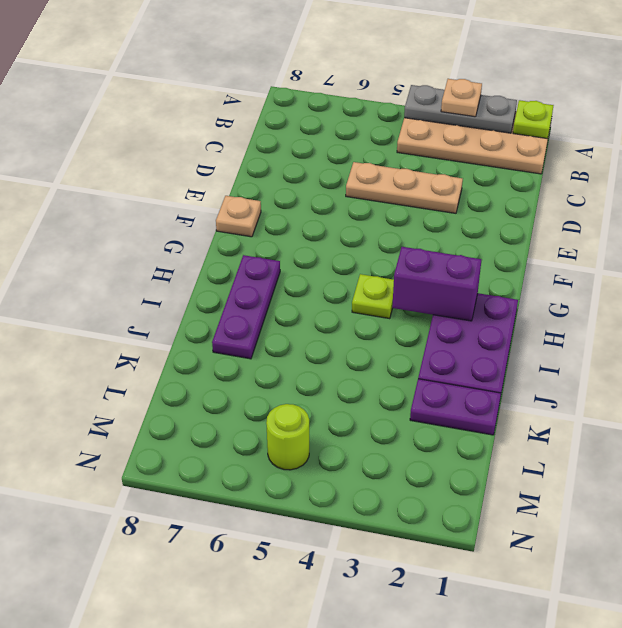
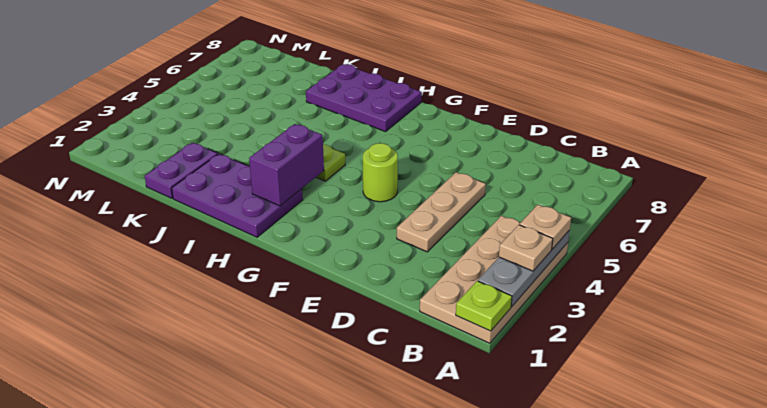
tan plate F8 level 1 -> tan plate A4 level 3
purple plate H7:J7 level 1 -> purple plate H7:J8 level 1
lime round brick M5 level 1 -> lime round brick F4 level 1

